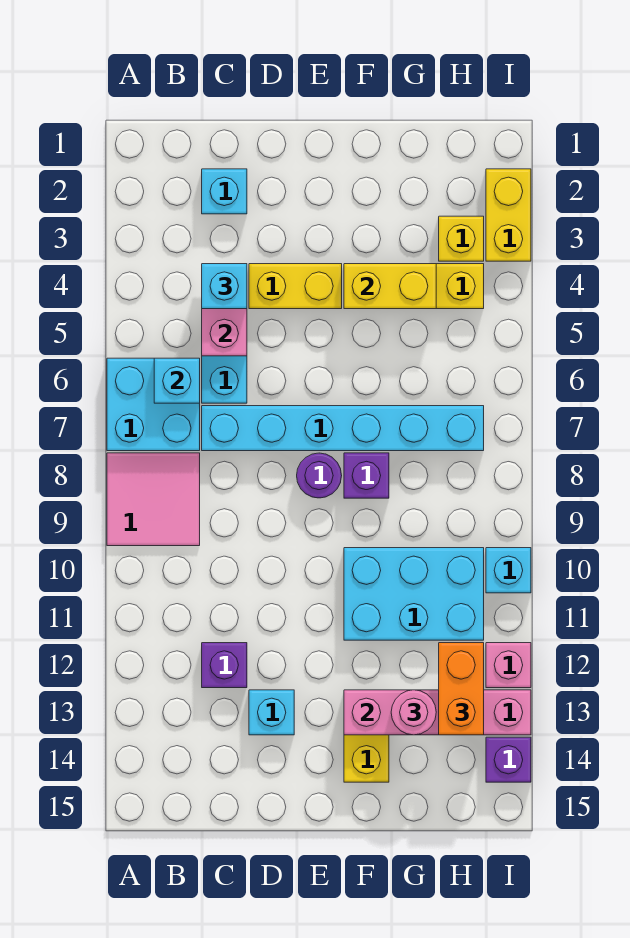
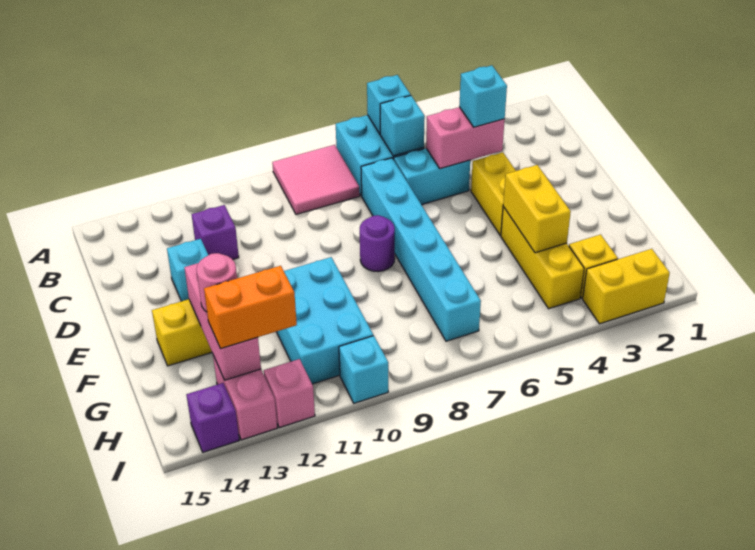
cyan brick C2 level 1 -> cyan brick A6 level 2
purple brick F8 level 1 -> none

